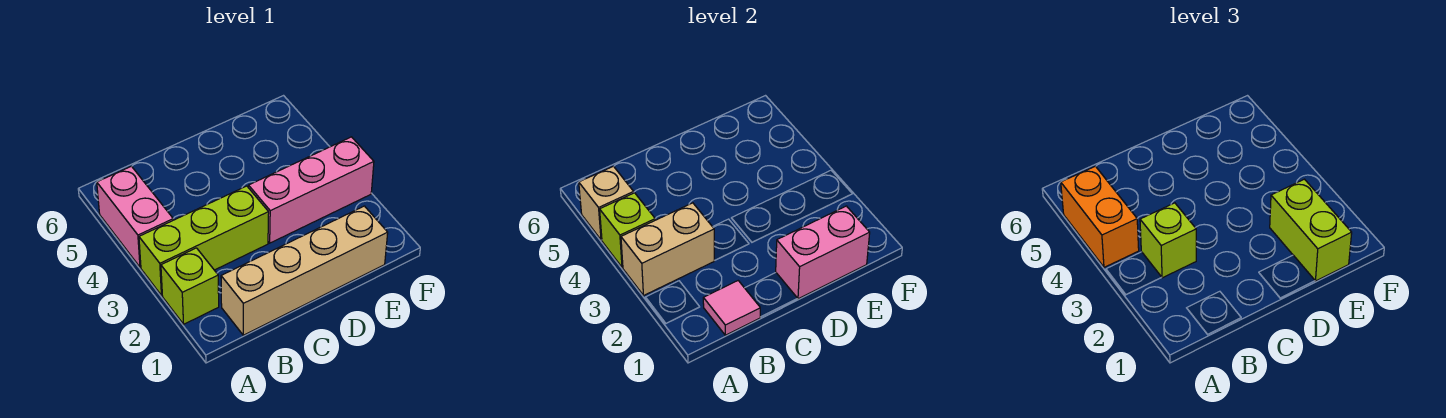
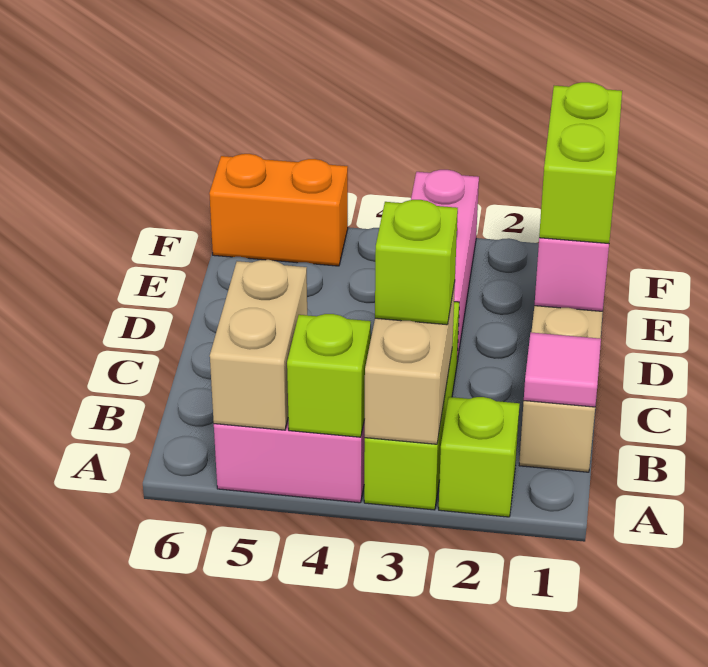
orange brick A4:A5 level 3 -> orange brick F5:F6 level 1
tan brick A5 level 2 -> tan brick A5:B5 level 2
lime brick E1:E2 level 3 -> lime brick D1:E1 level 3

